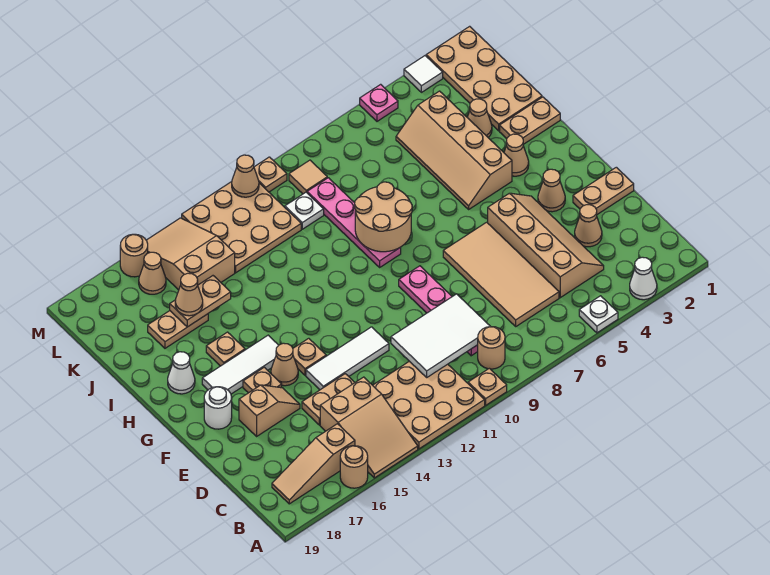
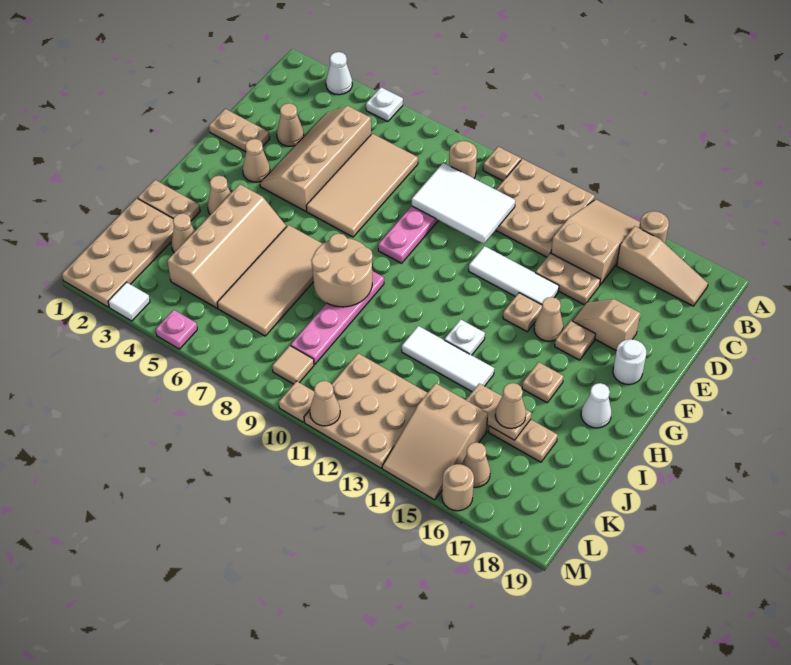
white tile G15:G17 level 1 -> white tile I12:I14 level 1
none -> tan tile H6:K7 level 1
white plate K10 level 1 -> white plate H13 level 1

